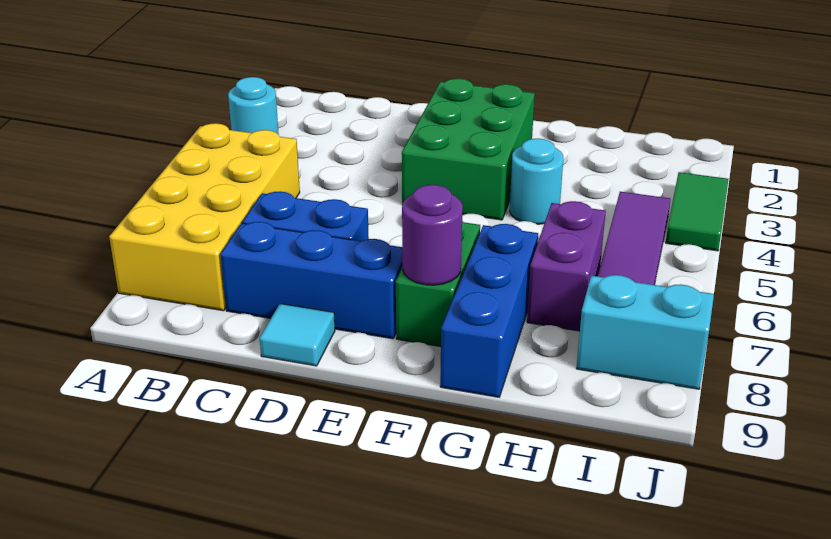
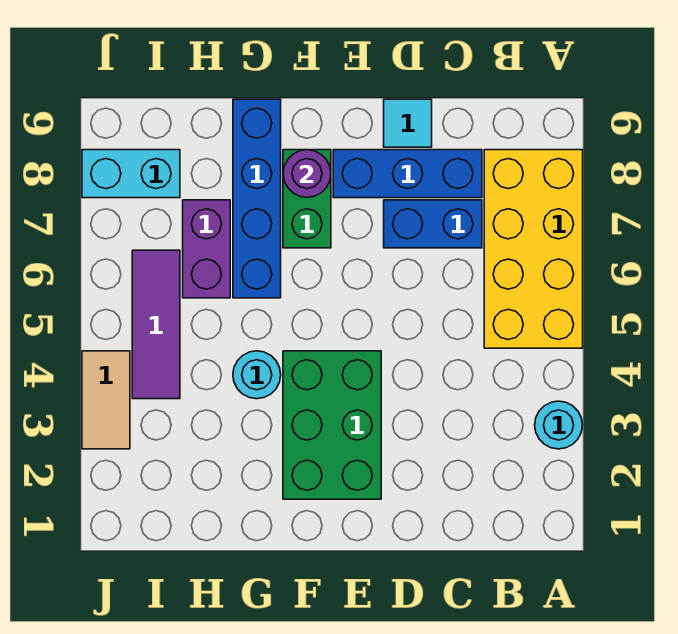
blue brick G7:G9 level 1 -> blue brick G6:G9 level 1
green tile J3:J4 level 1 -> tan tile J3:J4 level 1

